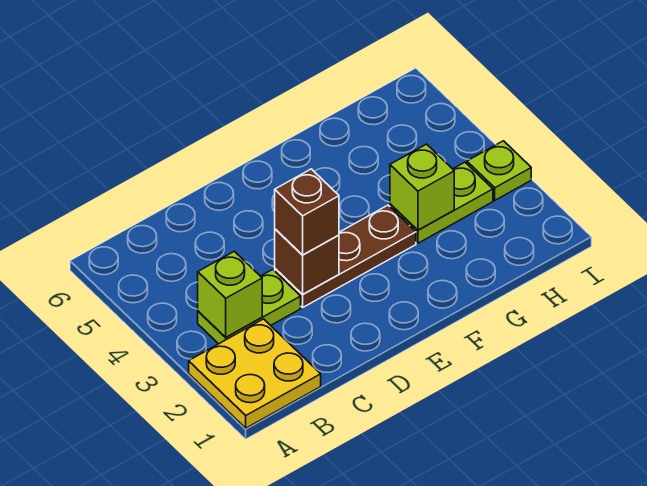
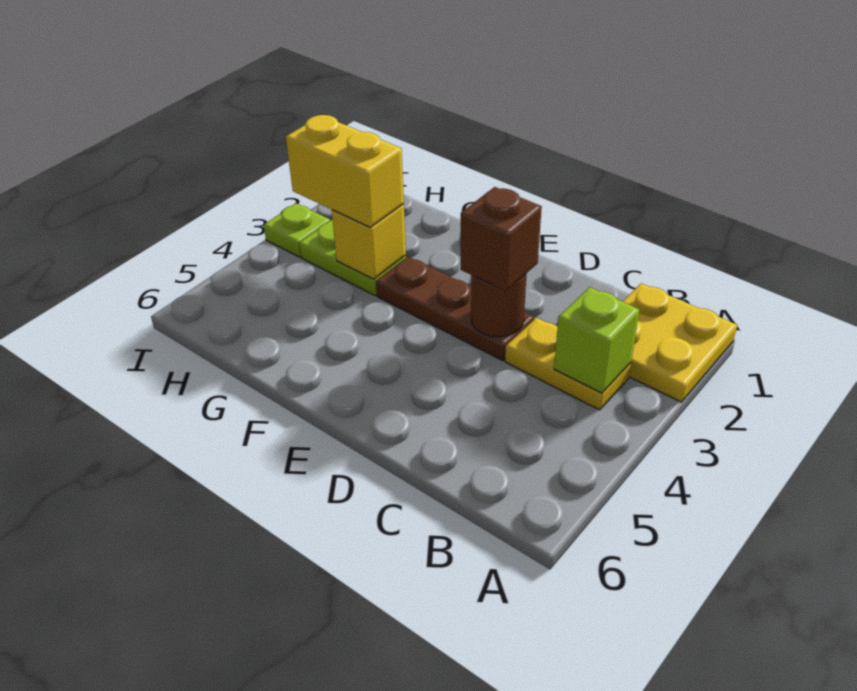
lime plate B3:C3 level 1 -> yellow plate B3:C3 level 1
brown brick D3 level 2 -> brown round brick D3 level 2
lime brick G3 level 2 -> yellow brick G3 level 2
none -> yellow brick G3:H3 level 3

